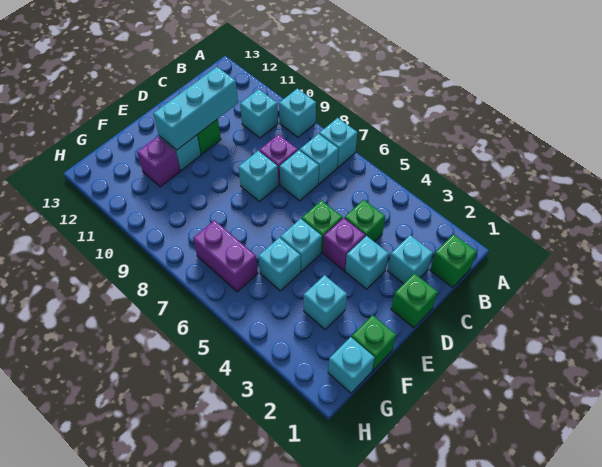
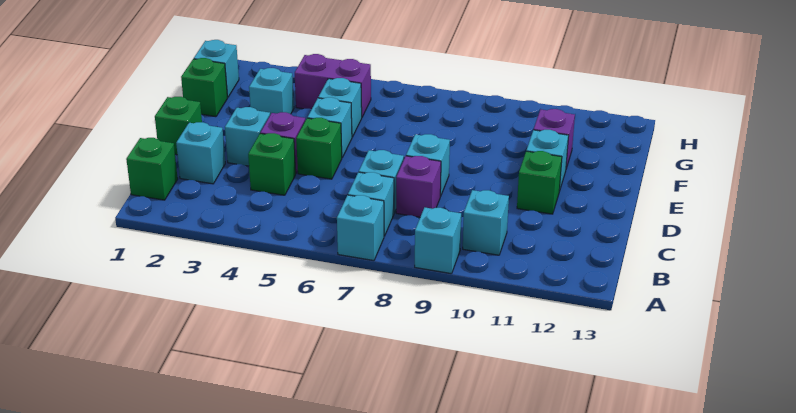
cyan brick C11:E11 level 2 -> none
purple brick G6:G7 level 1 -> purple brick G4:G5 level 1

